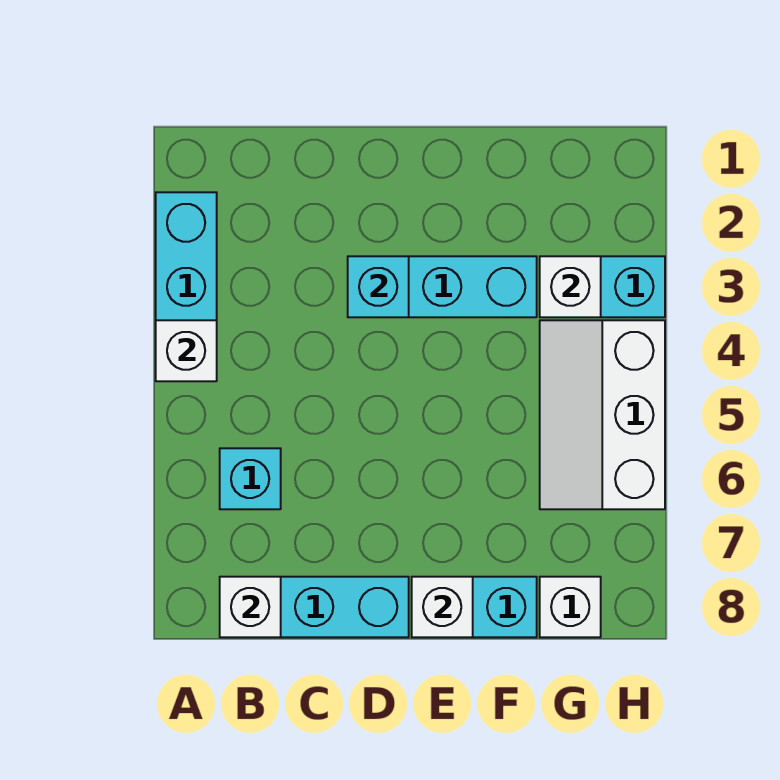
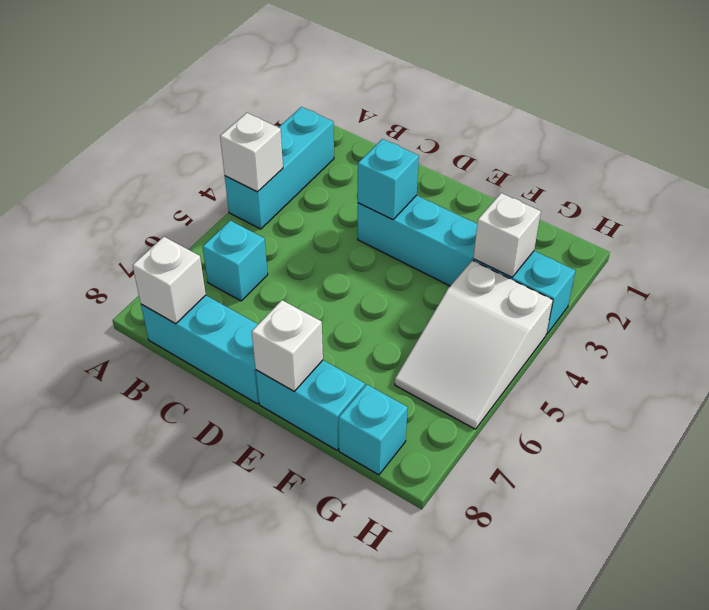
white slope G4:H6 level 1 top H -> white slope G4:H6 level 1 top 4
white brick G8 level 1 -> cyan brick G8 level 1

